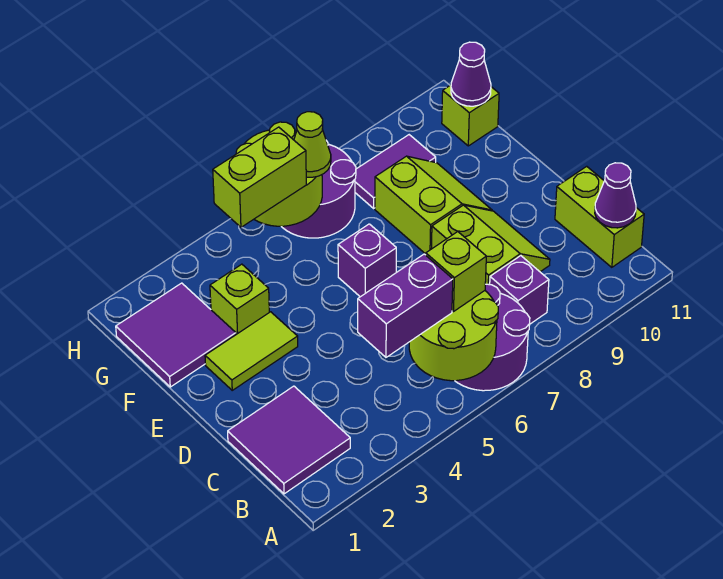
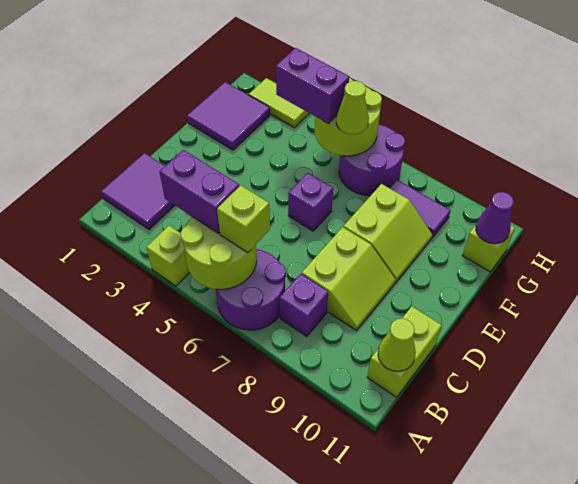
purple cone B11 level 2 -> lime cone B11 level 2
lime tile E2:E3 level 1 -> lime tile H2:H3 level 1
lime brick F3 level 1 -> lime brick A4 level 1
lime brick G4:G5 level 3 -> purple brick G4:G5 level 3

